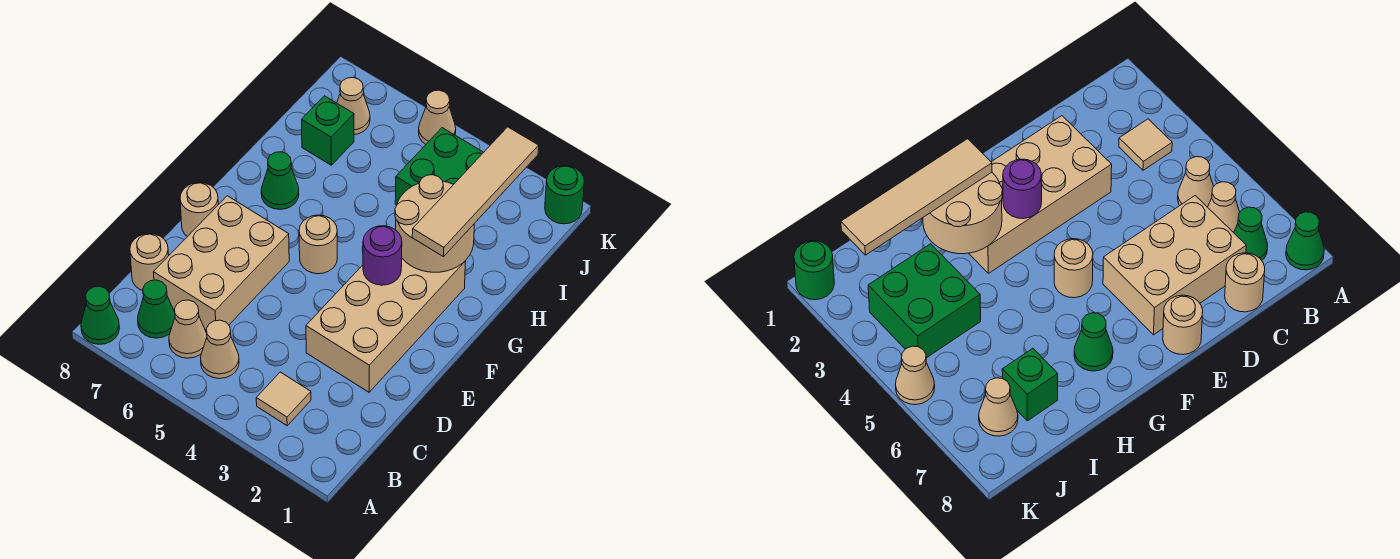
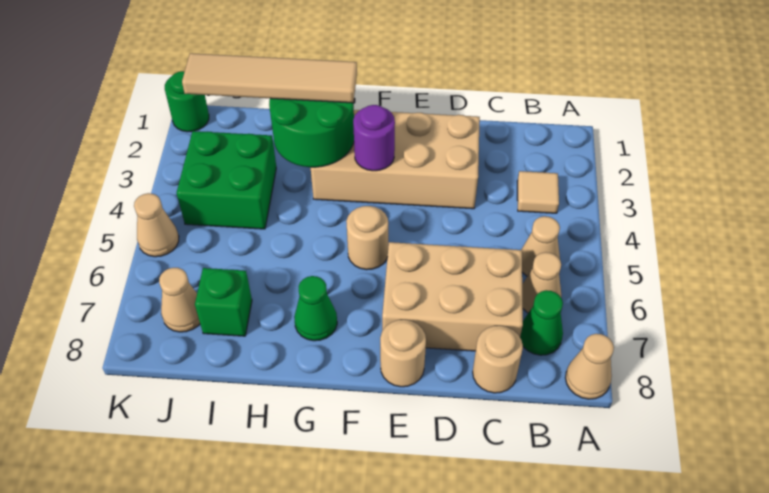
green cone A8 level 1 -> tan cone A8 level 1
tan round brick G2:H3 level 2 -> green round brick G2:H3 level 2

